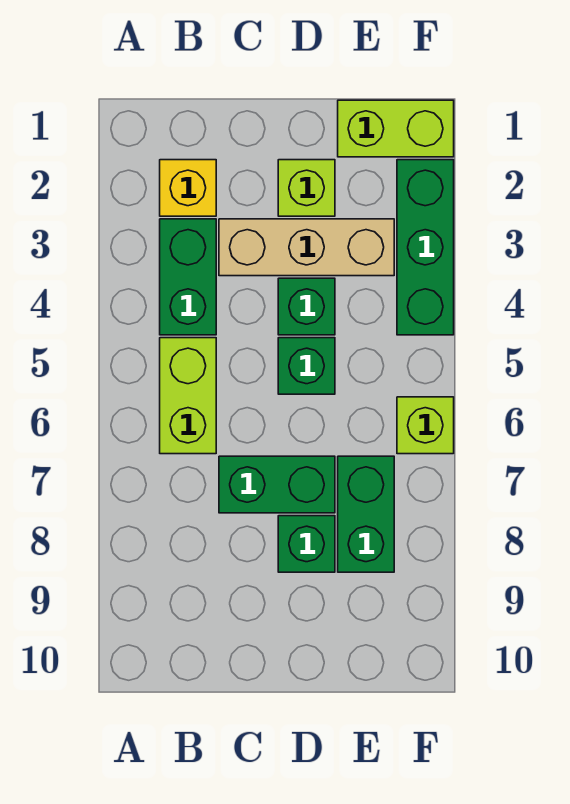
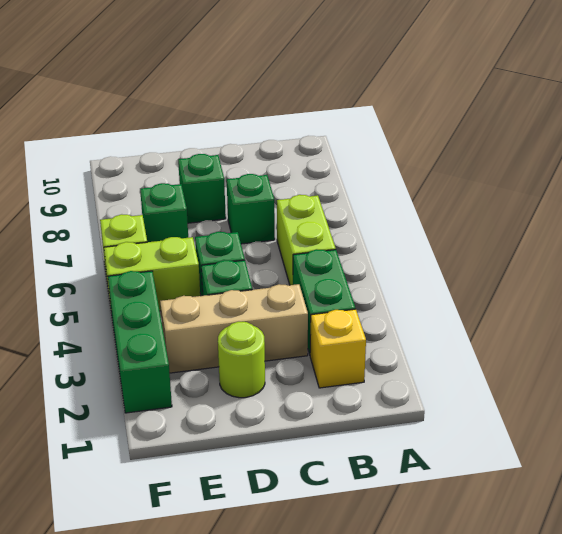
green brick C7:D7 level 1 -> green brick C7 level 1
lime brick D2 level 1 -> lime round brick D2 level 1
lime brick E1:F1 level 1 -> lime brick E5:F5 level 1
green brick E7:E8 level 1 -> green brick E7 level 1

